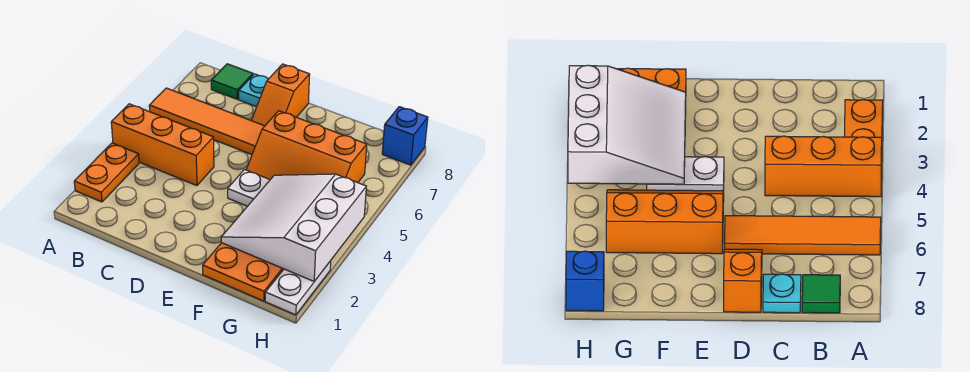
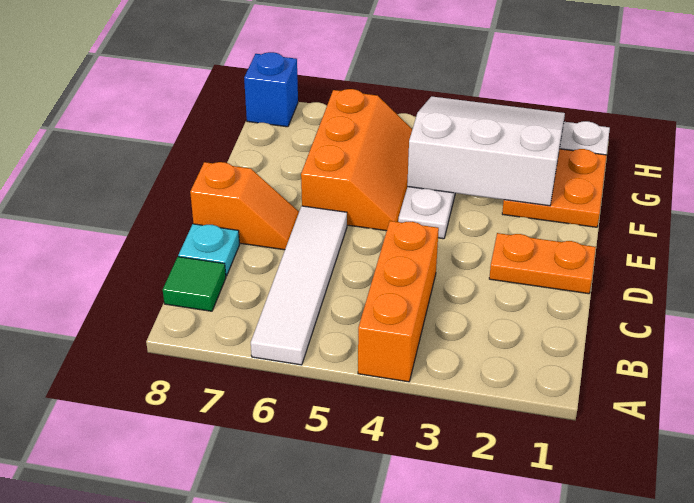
orange plate A2:A3 level 1 -> orange plate D1:D2 level 1
orange tile A6:D6 level 1 -> white tile A6:D6 level 1
white slope F2:H4 level 2 top H -> white slope F2:H4 level 2 top F

